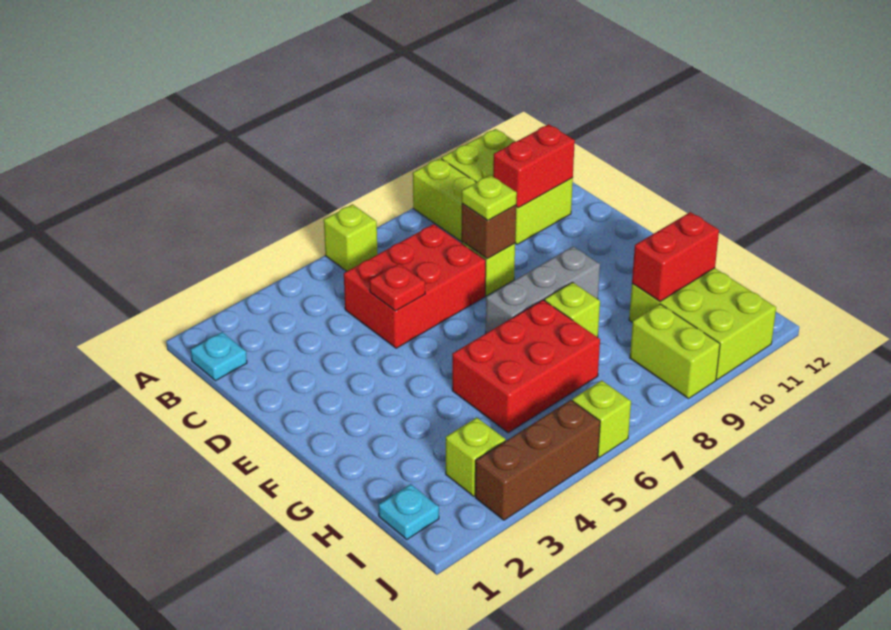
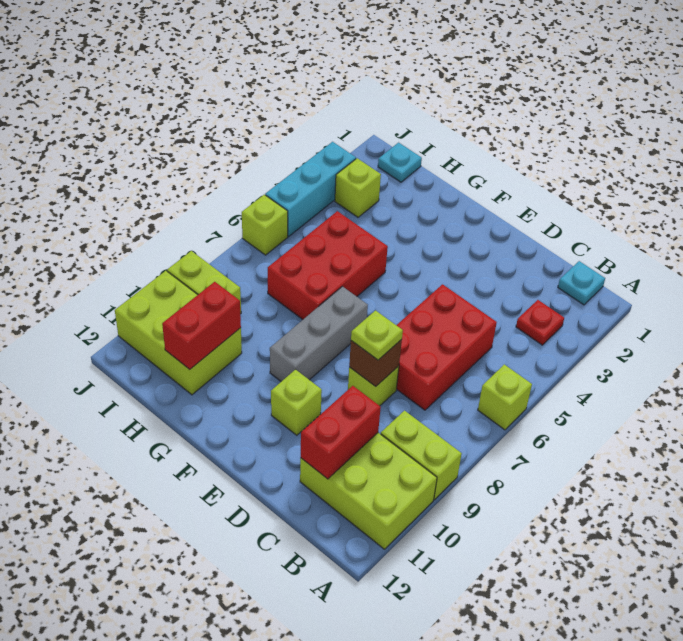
red plate D5 level 2 -> red plate B3 level 1
lime brick G8 level 1 -> lime brick E10 level 1
brown brick J3:J5 level 1 -> cyan brick J3:J5 level 1

